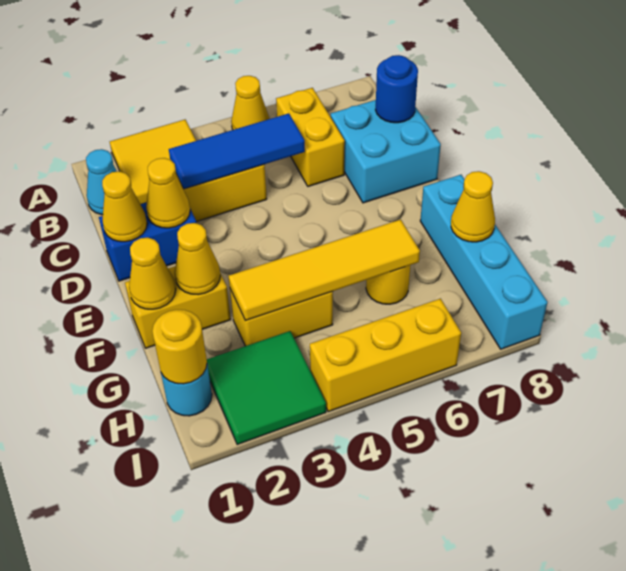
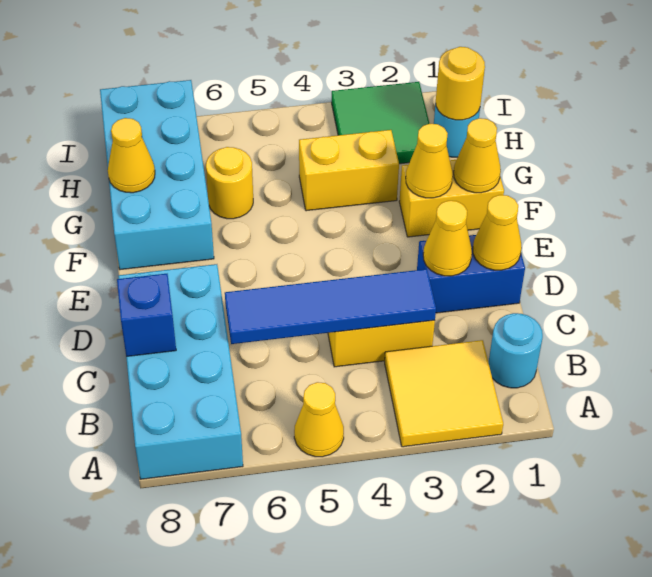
cyan cone B1 level 1 -> cyan round brick B1 level 1
yellow brick B6:C6 level 1 -> none
blue tile C3:C5 level 2 -> blue tile C3:C6 level 2
cyan brick C7:D8 level 1 -> cyan brick A7:D8 level 1
blue round brick C8 level 2 -> blue brick C8 level 2
cyan brick F8:I8 level 1 -> cyan brick F7:I8 level 1
yellow tile G3:G6 level 2 -> none
yellow brick I4:I6 level 1 -> none

